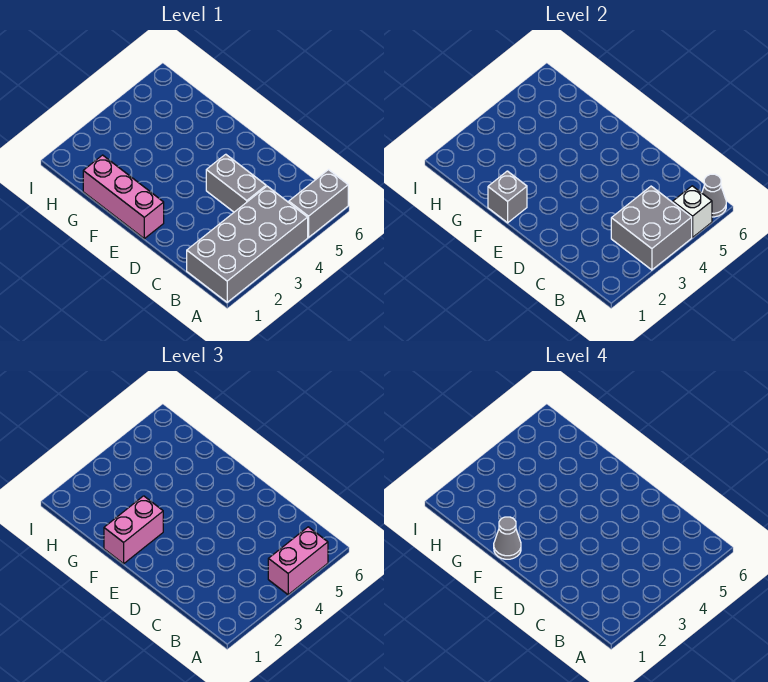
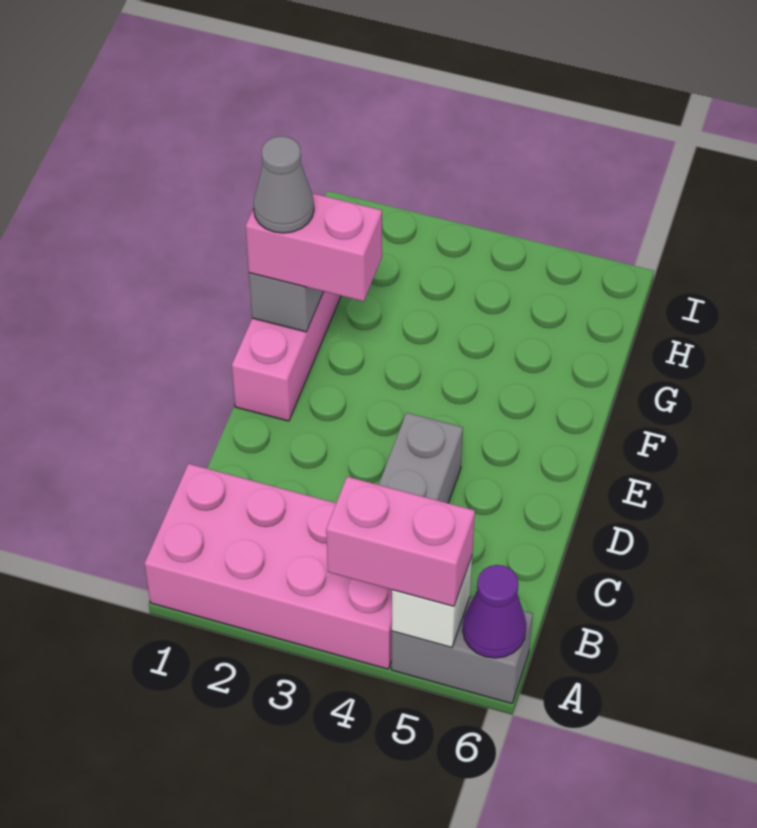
grey brick A1:B4 level 1 -> pink brick A1:B4 level 1
grey brick A3:B4 level 2 -> none
grey cone A6 level 2 -> purple cone A6 level 2

